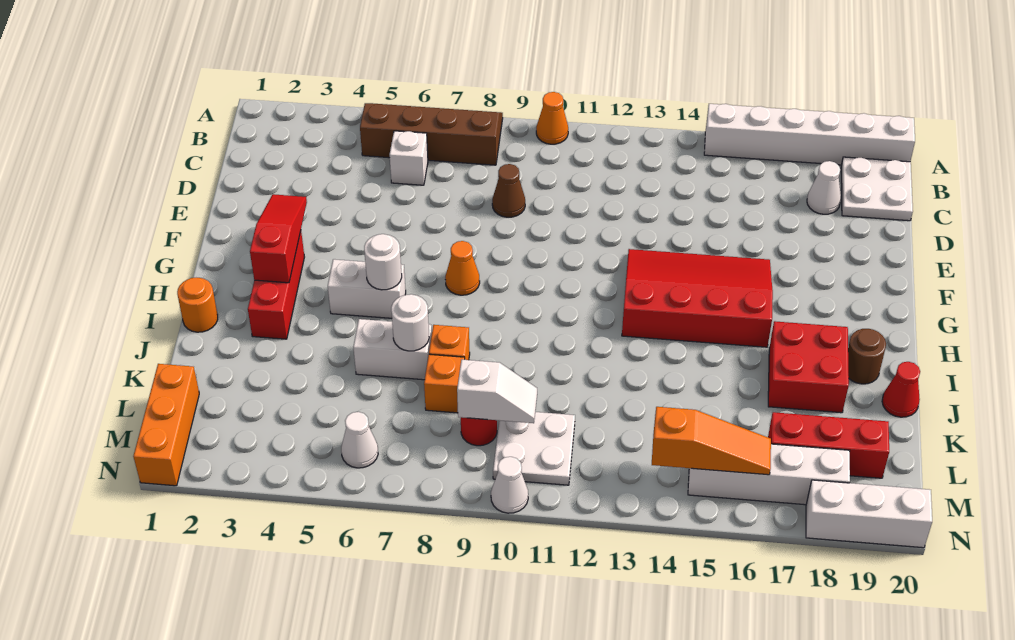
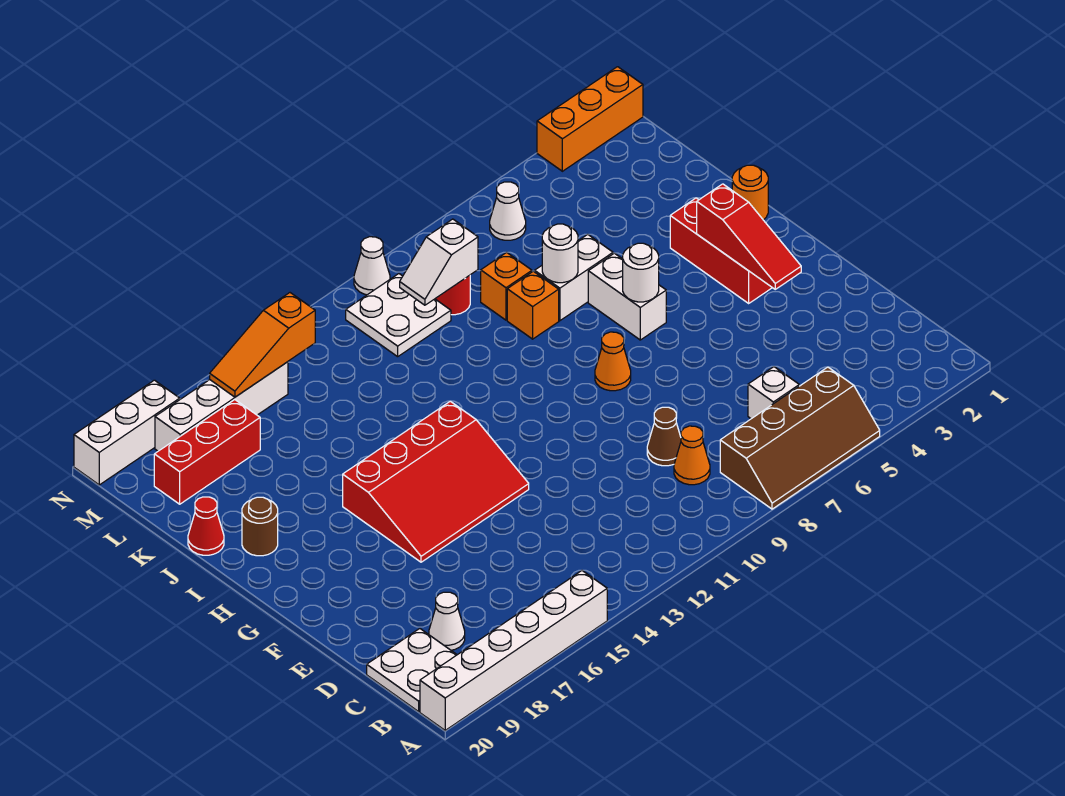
orange cone A10 level 1 -> orange cone C9 level 1
white brick H5:H6 level 1 -> white brick H6:I6 level 1
red brick I17:J18 level 1 -> none
orange brick L1:N1 level 1 -> orange brick N1:N3 level 1

